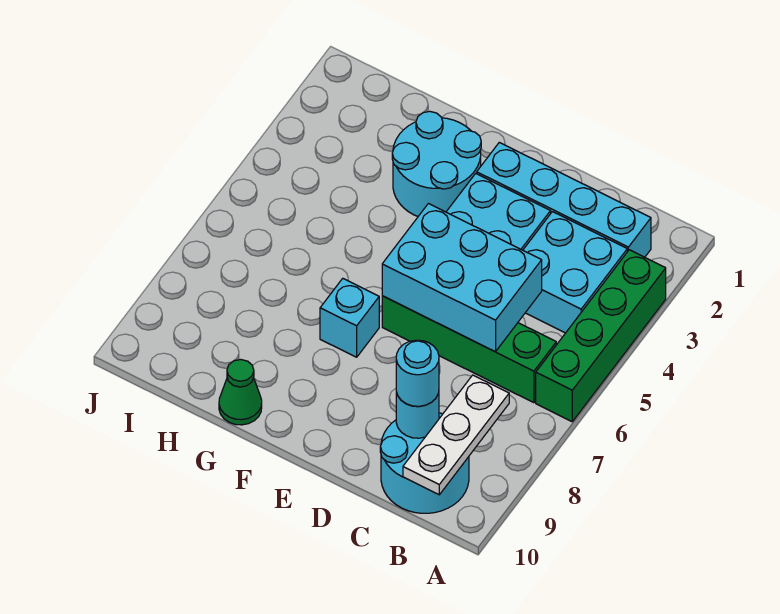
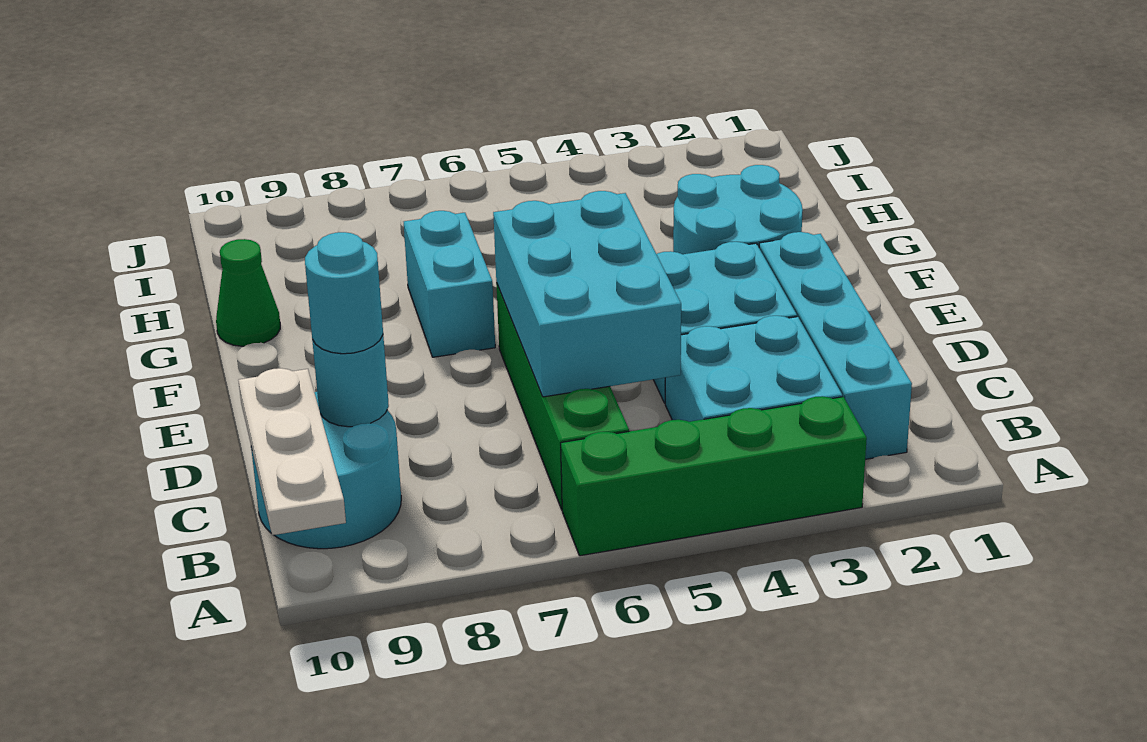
white plate B8:B10 level 2 -> white plate A10:C10 level 2
cyan brick F7 level 1 -> cyan brick F7:G7 level 1

